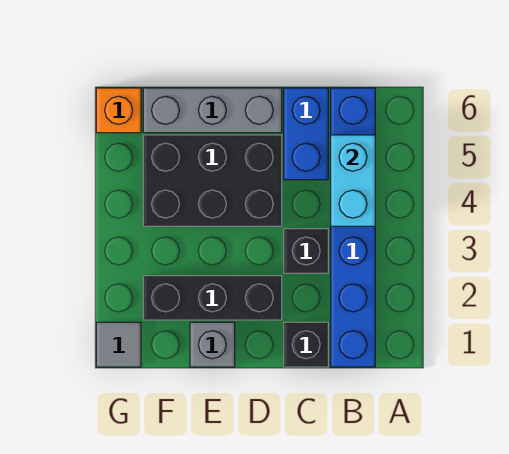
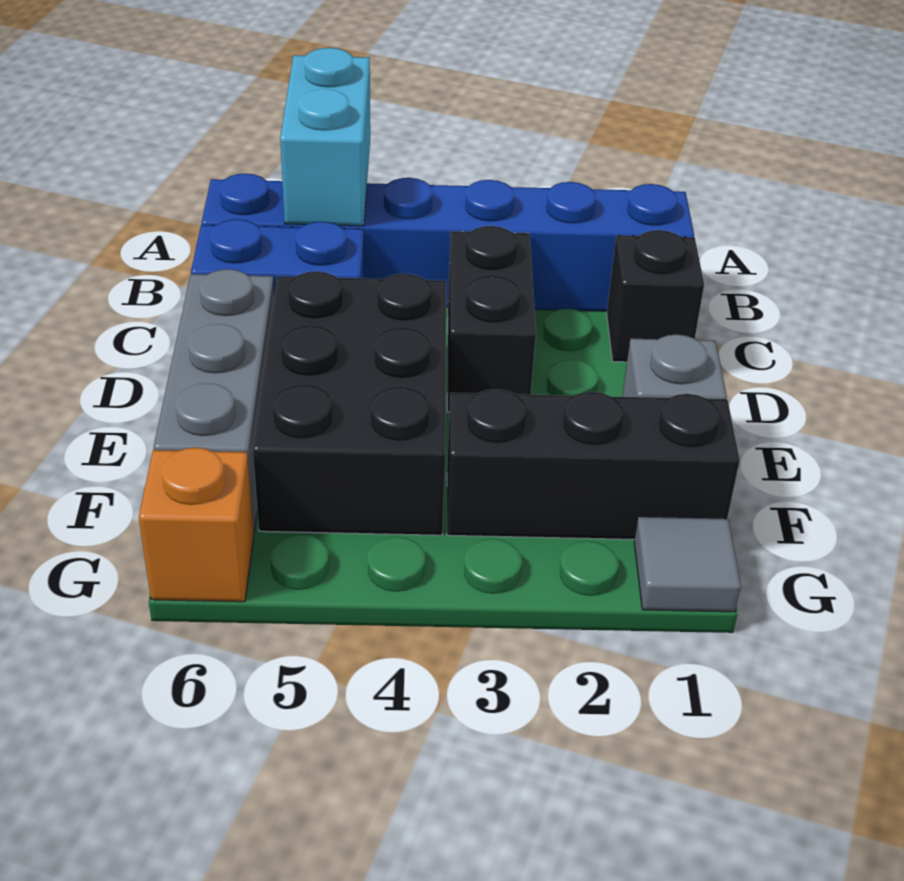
cyan brick B4:B5 level 2 -> cyan brick A5:B5 level 2
black brick C3 level 1 -> black brick C3:D3 level 1
black brick D2:F2 level 1 -> black brick F1:F3 level 1

